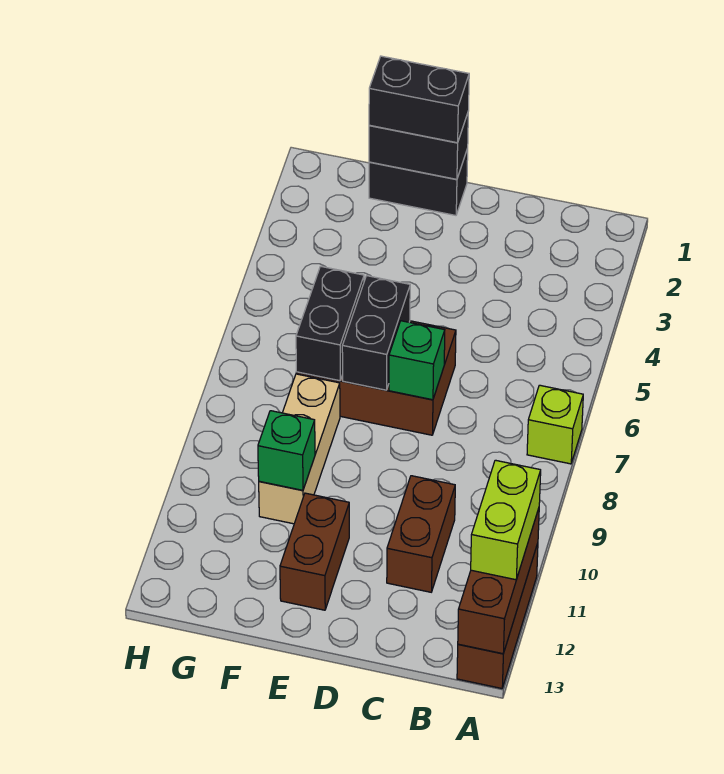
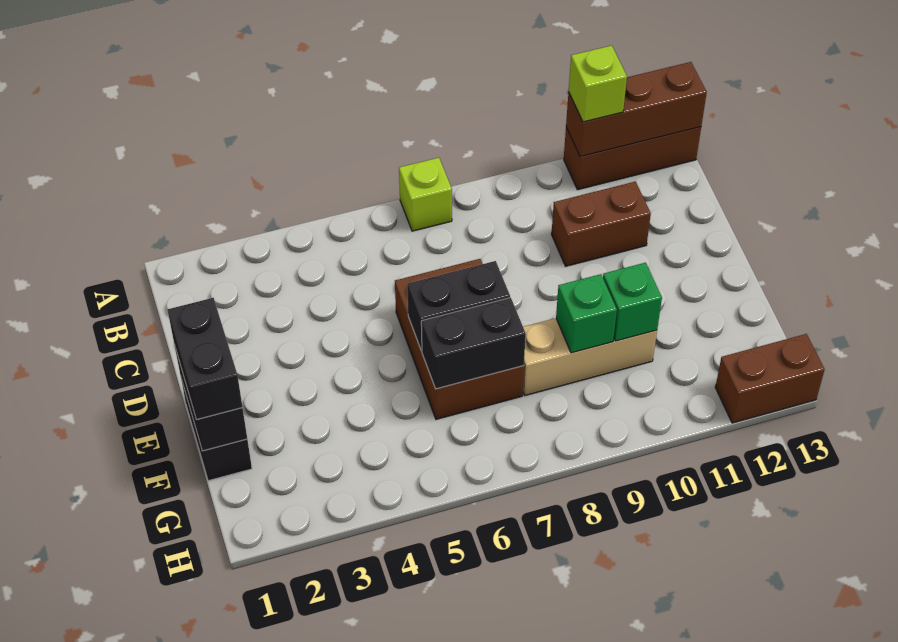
lime brick A11:A12 level 3 -> lime brick A11 level 3
green brick D7 level 2 -> green brick F9 level 2
brown brick E11:E12 level 1 -> brown brick H12:H13 level 1

